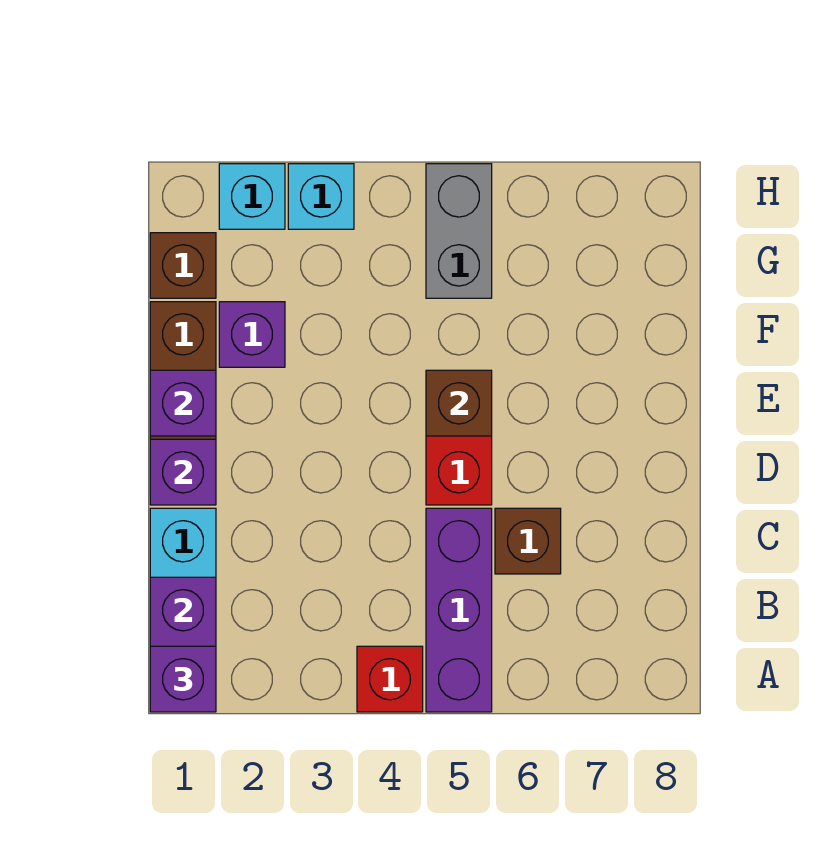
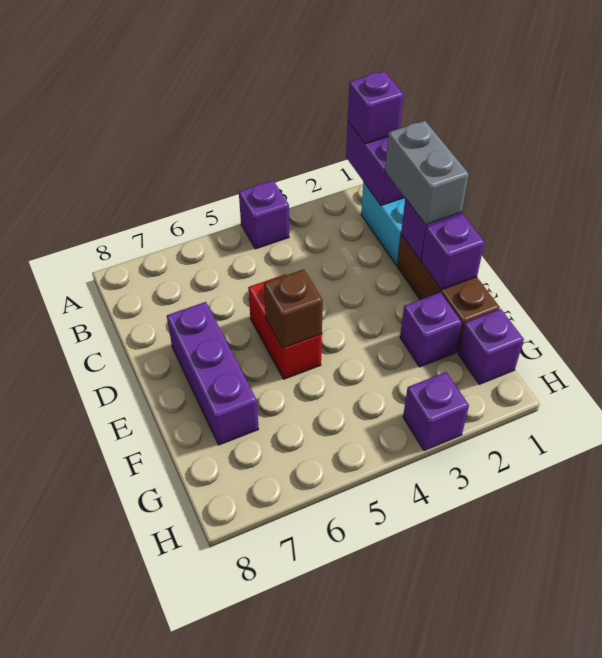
red brick A4 level 1 -> purple brick A4 level 1
purple brick A5:C5 level 1 -> purple brick D7:F7 level 1
brown brick C6 level 1 -> none
brown brick G1 level 1 -> purple brick G1 level 1
grey brick G5:H5 level 1 -> grey brick C1:D1 level 3
cyan brick H2 level 1 -> none
cyan brick H3 level 1 -> purple brick H3 level 1

